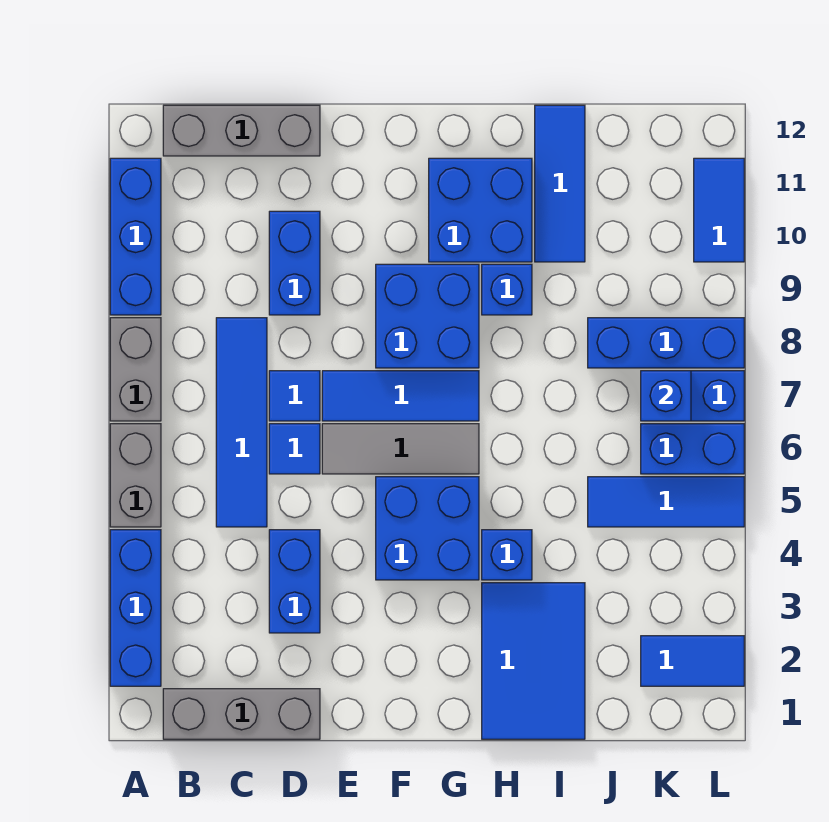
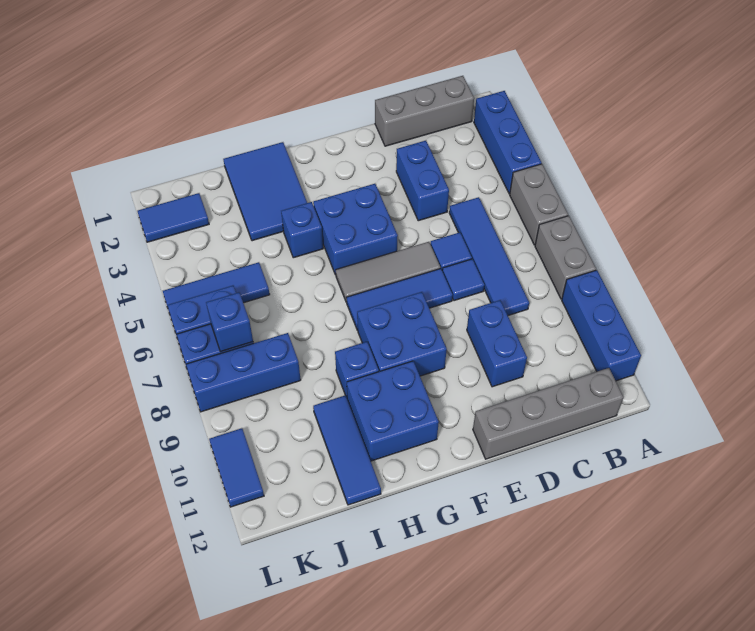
grey brick B12:D12 level 1 -> grey brick B12:E12 level 1

